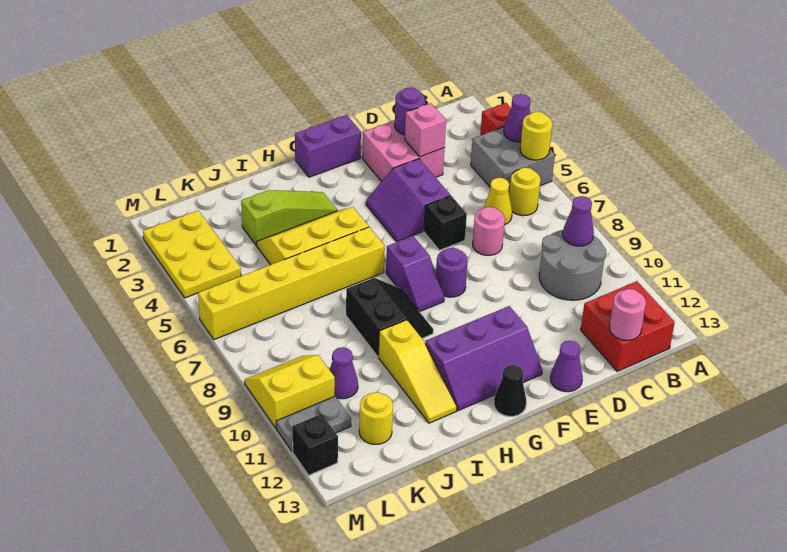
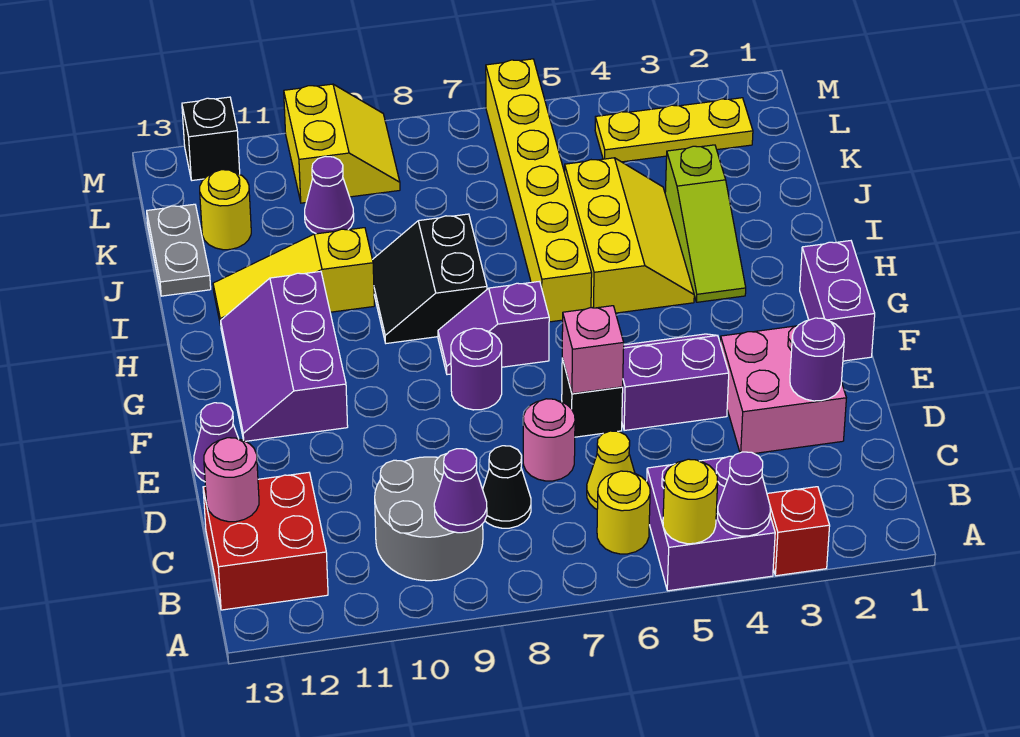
grey brick A4:B5 level 1 -> purple brick A4:B5 level 1
pink brick D3 level 2 -> pink brick E6 level 2
black cone G13 level 1 -> black cone C8 level 1
black slope H8:I9 level 1 top I -> black slope H8:I9 level 1 top 8
yellow plate L2:M4 level 1 -> yellow plate L2:L4 level 1
grey plate L11:M11 level 1 -> grey plate J13:K13 level 1

